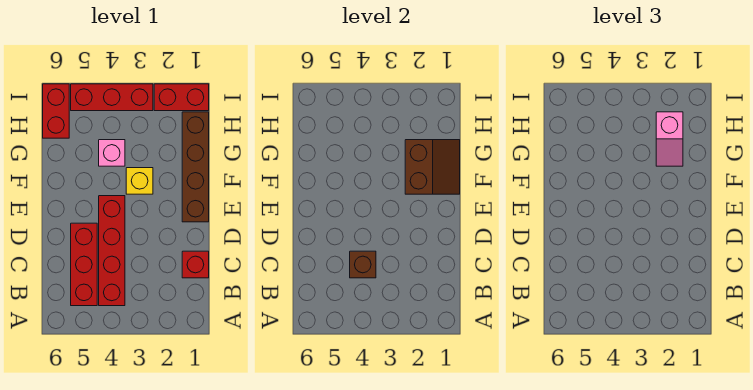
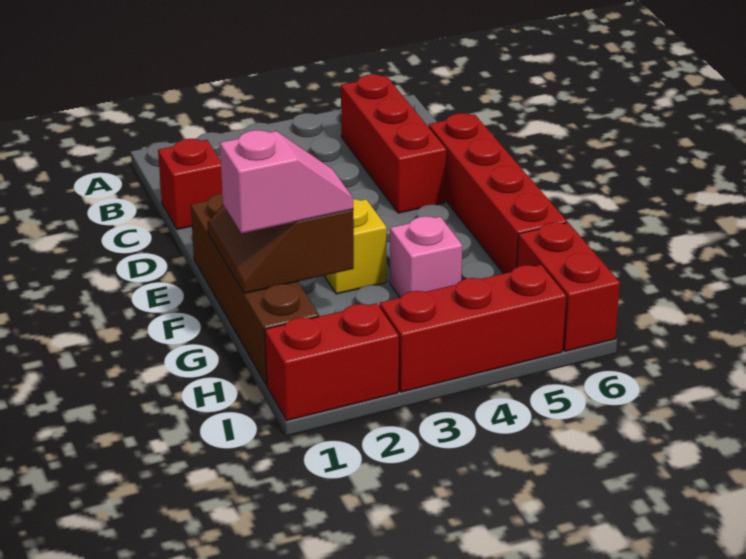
red brick B4:E4 level 1 -> red brick D6:G6 level 1
brown brick C4 level 2 -> none
pink slope G2:H2 level 3 top H -> pink slope G1:G2 level 3 top 1

